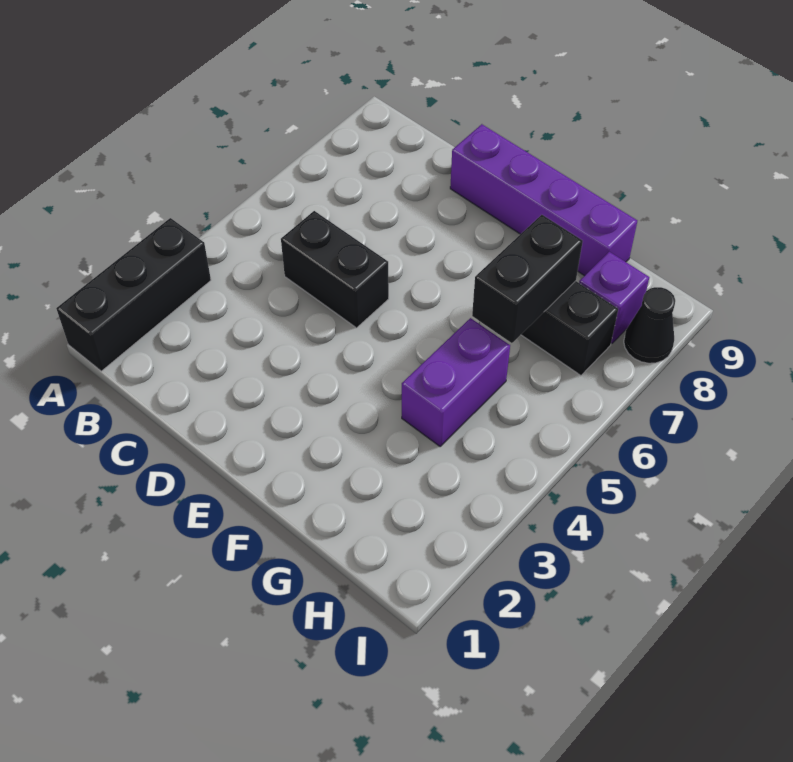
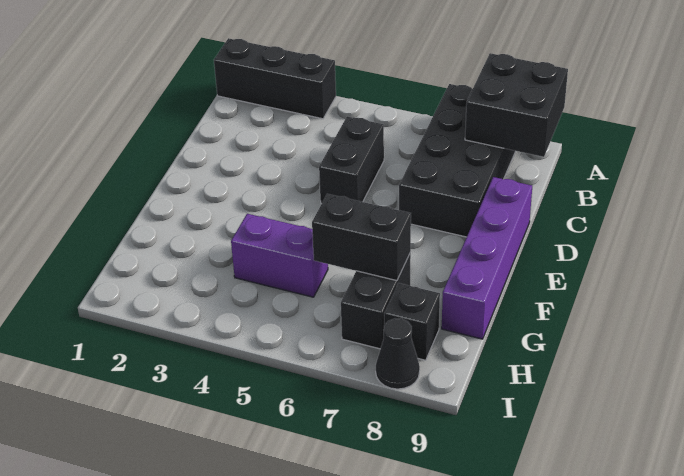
none -> black brick A7:D8 level 1
none -> black brick A8:B9 level 2
purple brick H8 level 1 -> black brick H8 level 1

